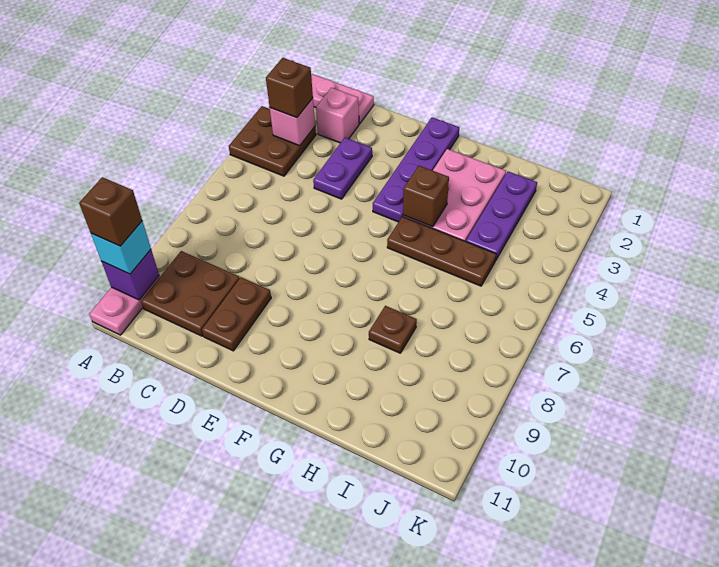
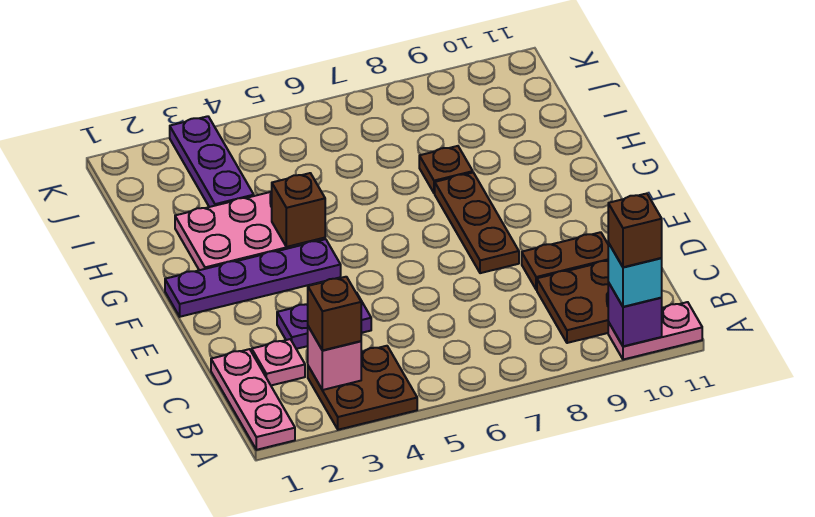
pink brick C2 level 1 -> pink plate C2 level 1
brown plate G5:I5 level 1 -> brown plate E8:G8 level 1
purple plate I2:I4 level 1 -> purple plate I3:K3 level 1

